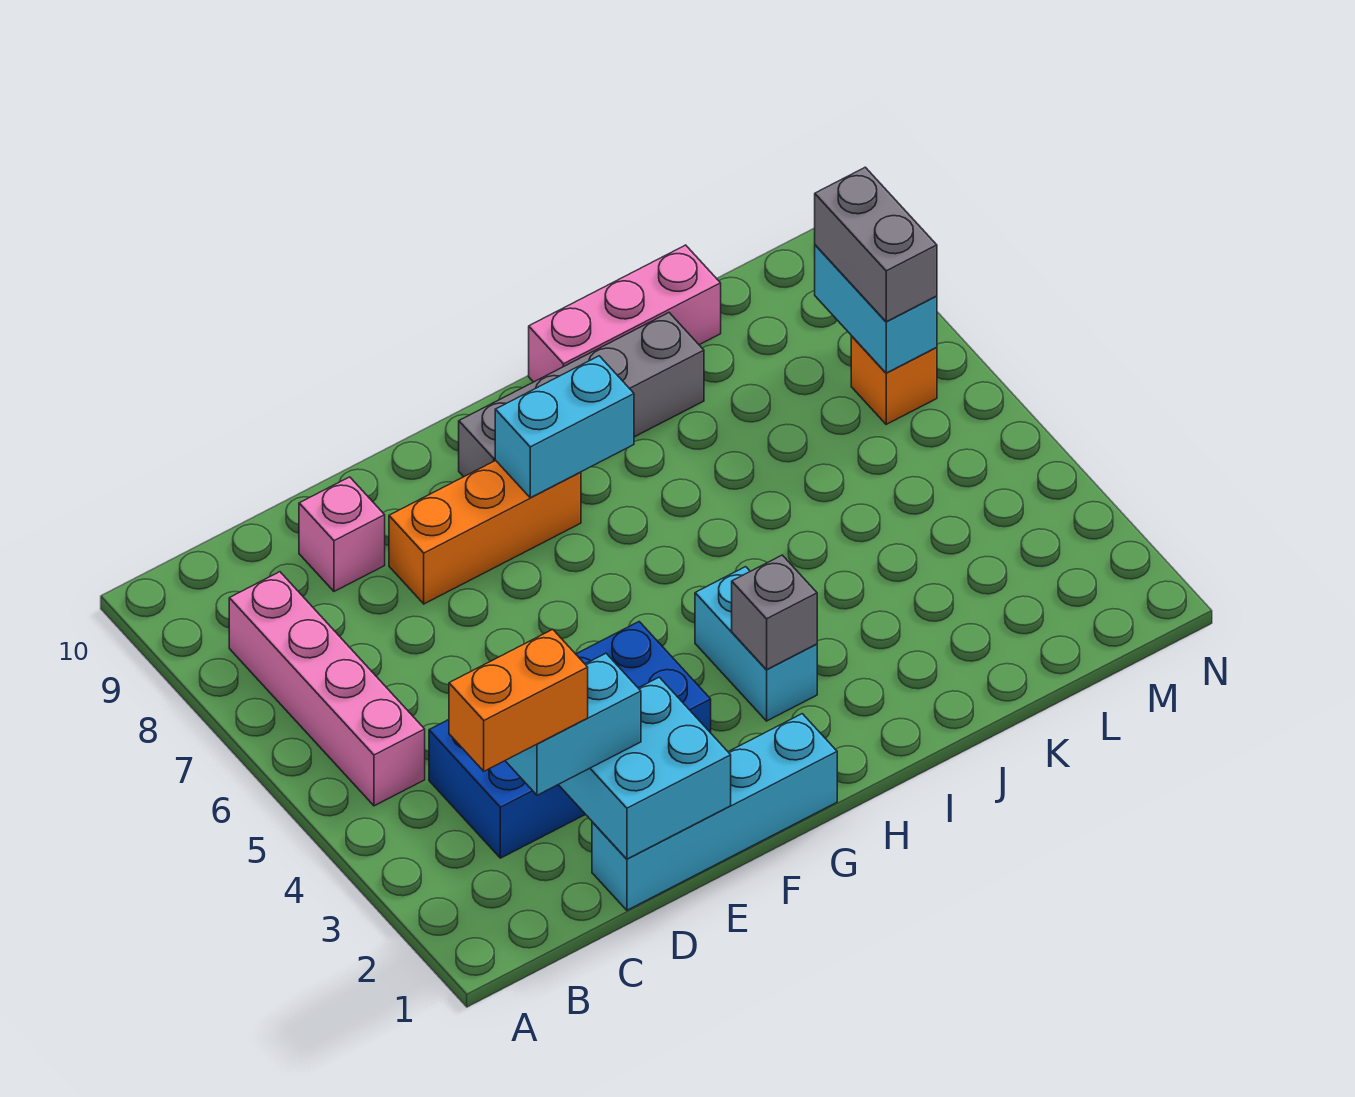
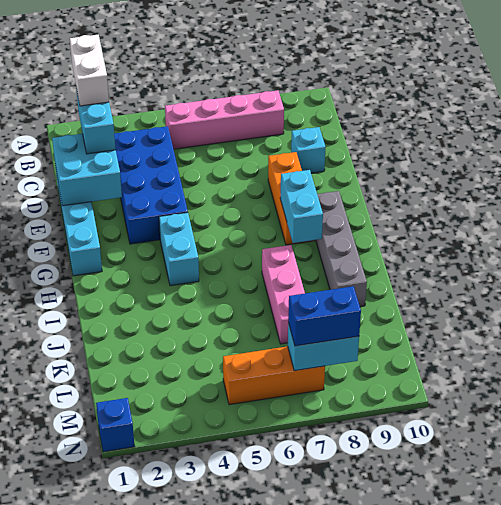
orange brick B2:C2 level 4 -> white brick B2:C2 level 4
pink brick D9 level 1 -> cyan brick D9 level 1
cyan brick H3:H4 level 1 -> cyan brick G4:H4 level 1
grey brick H3 level 2 -> none
pink brick I10:K10 level 1 -> pink brick I7:K7 level 1
orange brick M7 level 1 -> orange brick M5:M7 level 1
grey brick M7:M8 level 3 -> blue brick M7:M8 level 3
none -> blue brick N1 level 1

